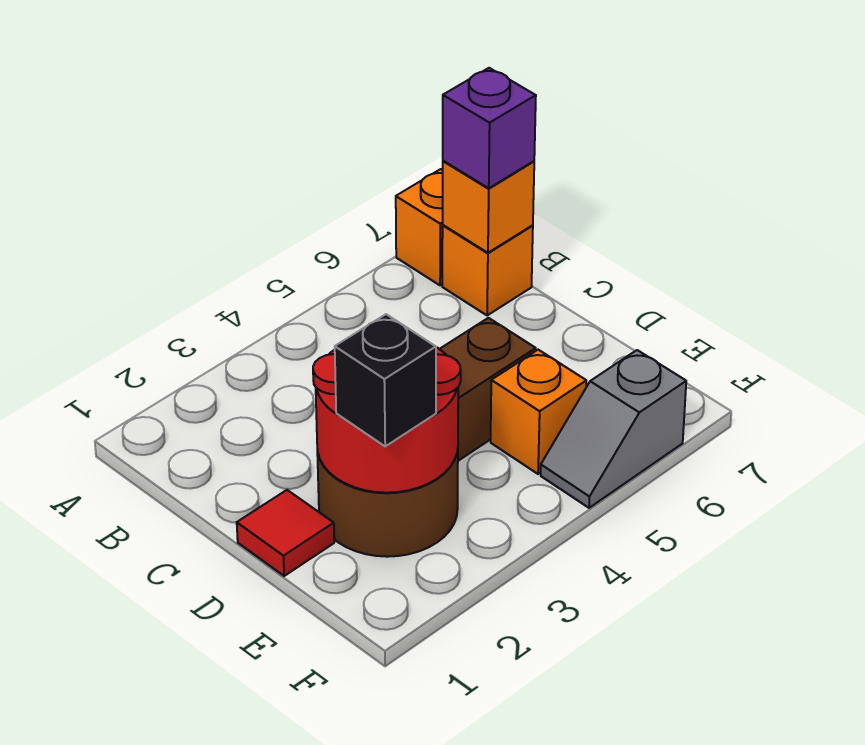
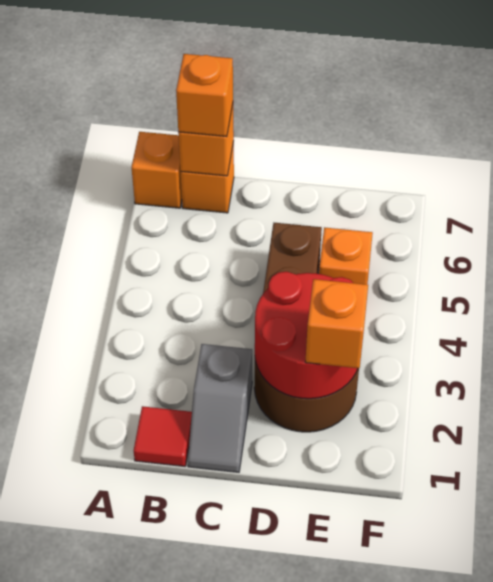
purple brick B7 level 3 -> orange brick B7 level 3
red tile D1 level 1 -> red tile B1 level 1
black brick E2 level 3 -> orange brick E2 level 3
grey slope F5:F6 level 1 top 6 -> grey slope C1:C2 level 1 top 2

